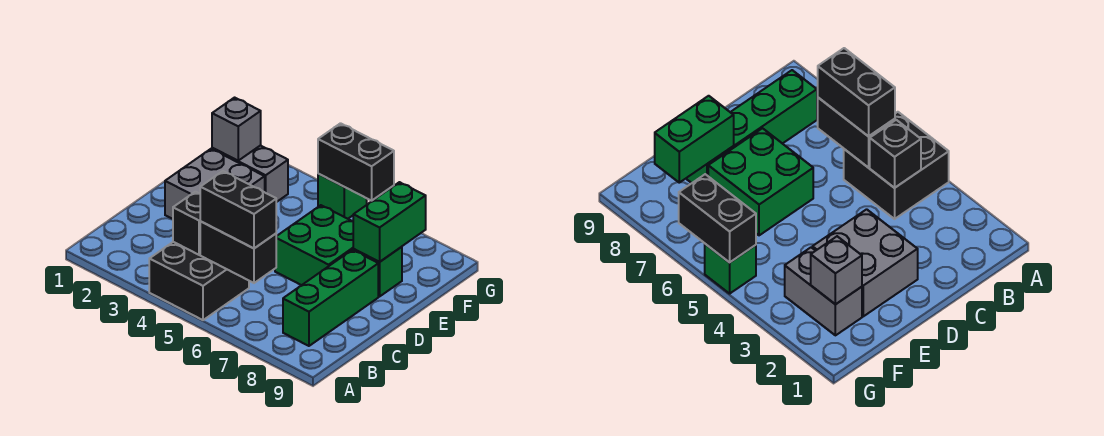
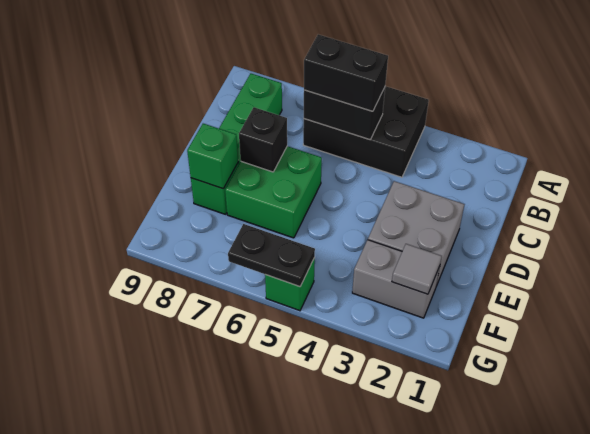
black brick A4:B5 level 1 -> black brick A4:B6 level 1
black brick B4 level 2 -> black brick D7 level 2
green brick E8:F8 level 2 -> green brick E8 level 2
grey brick F2 level 2 -> grey tile F2 level 2
black brick G5:G6 level 2 -> black plate G5:G6 level 2

